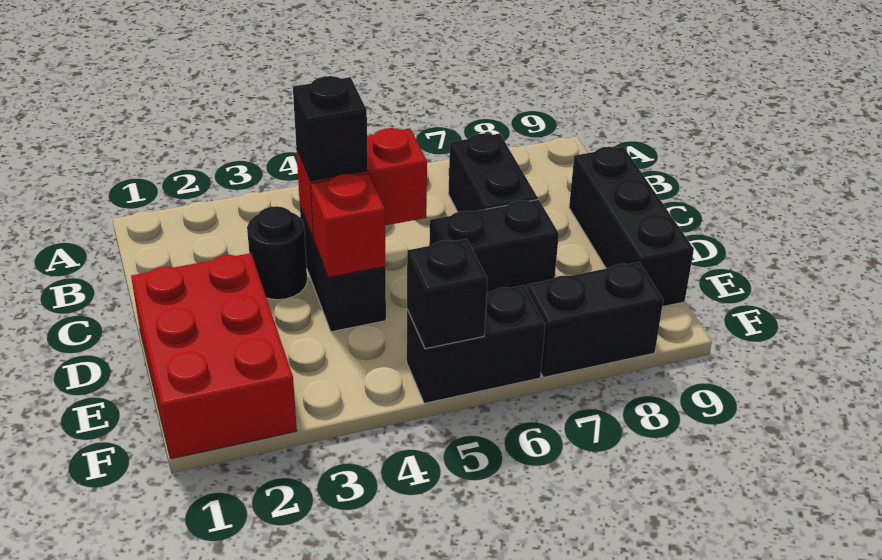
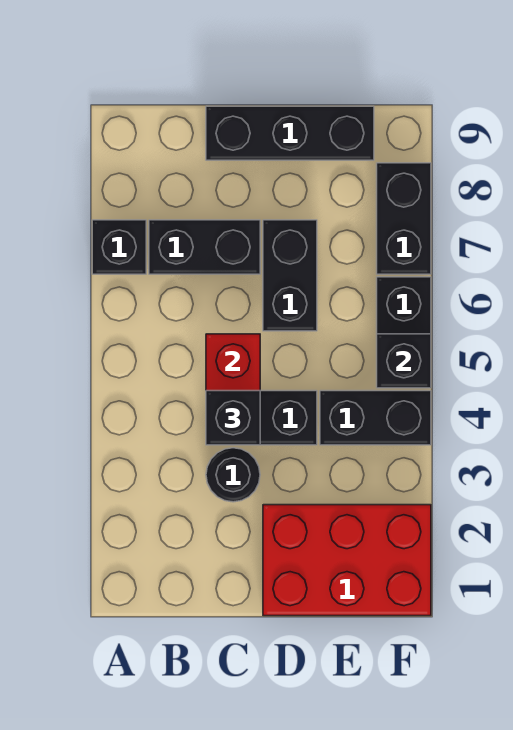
none -> black brick A7 level 1
red brick D4 level 2 -> none
none -> black brick E4:F4 level 1

